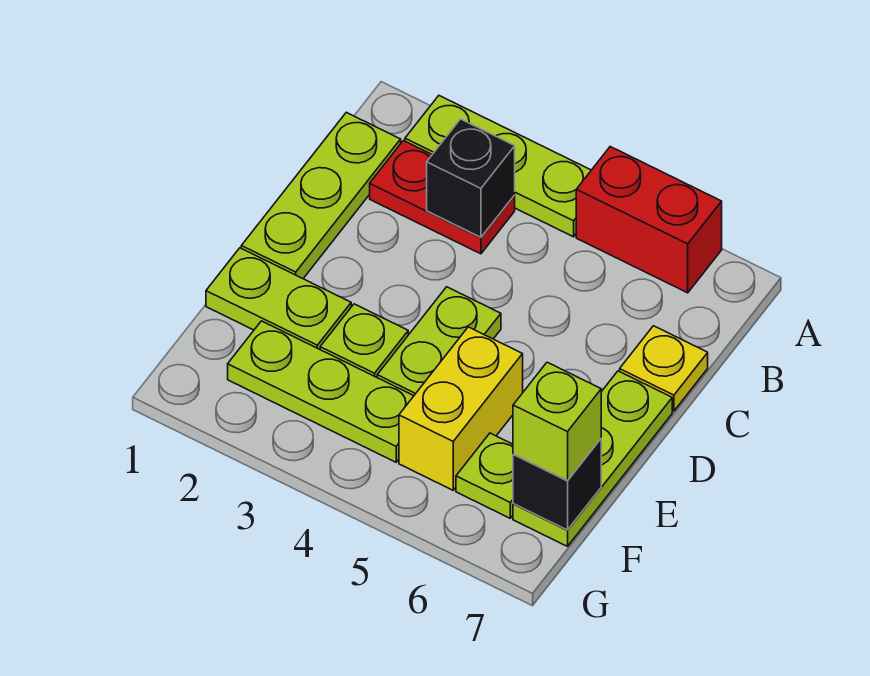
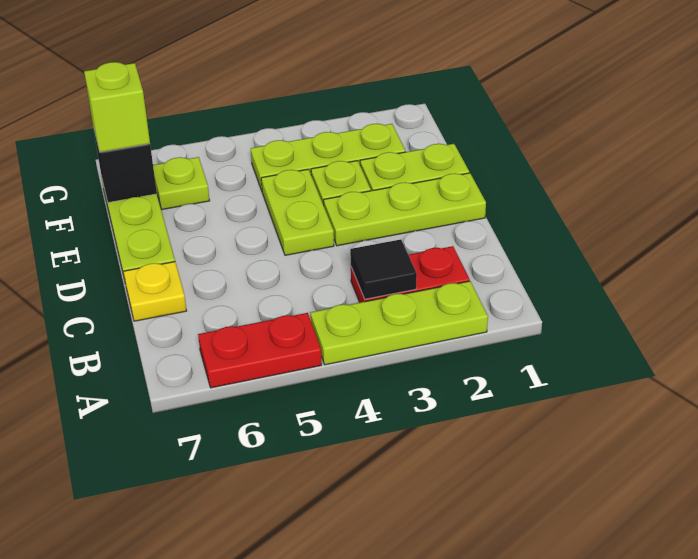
red brick A5:A6 level 1 -> red plate A5:A6 level 1
lime plate B1:D1 level 1 -> lime plate D1:D3 level 1
black brick B3 level 2 -> black tile B3 level 2
yellow brick E5:F5 level 1 -> none

